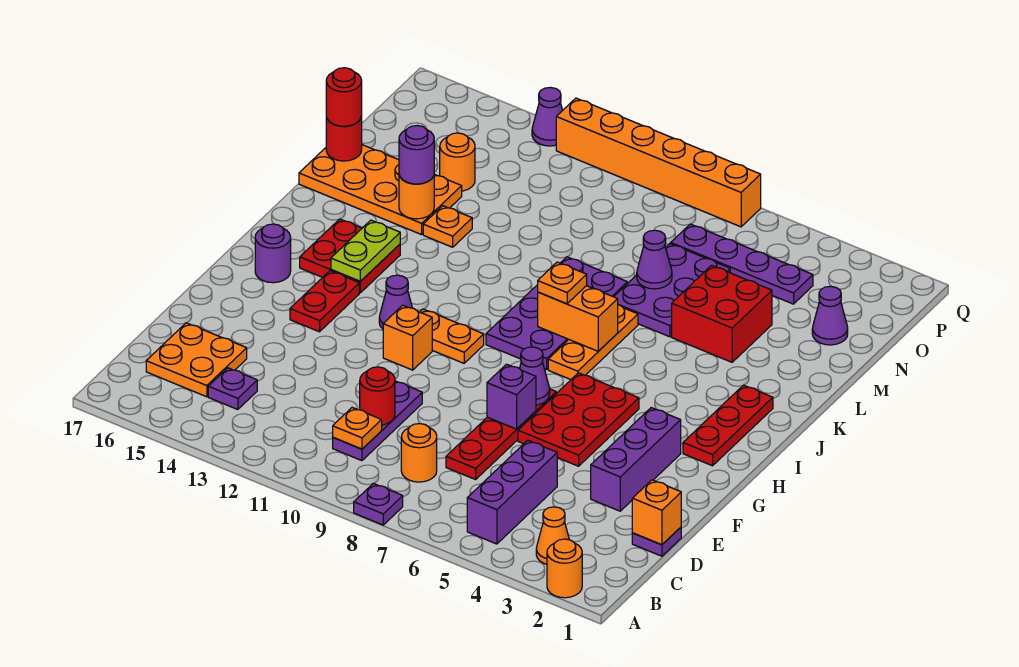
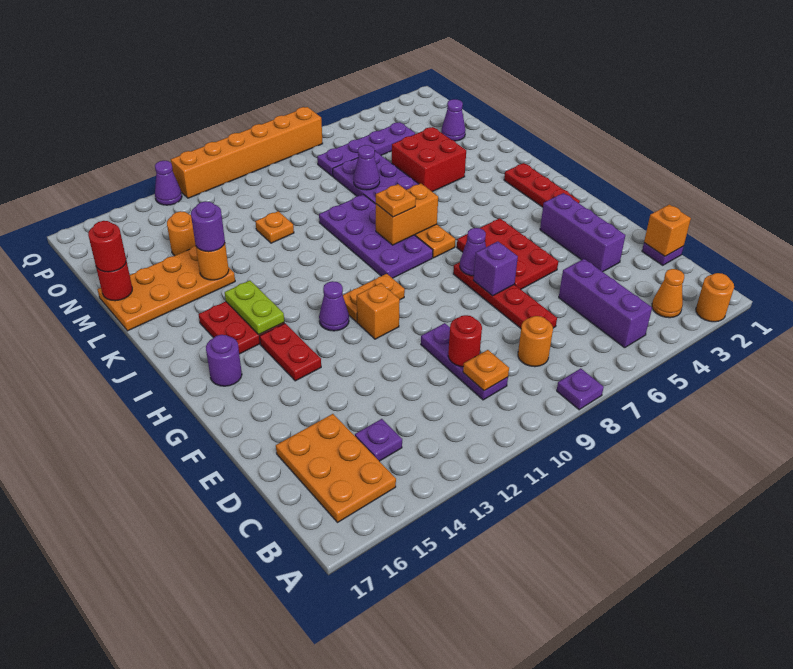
orange plate C15:D16 level 1 -> orange plate B15:D16 level 1
orange plate L13 level 1 -> orange plate M11 level 1

